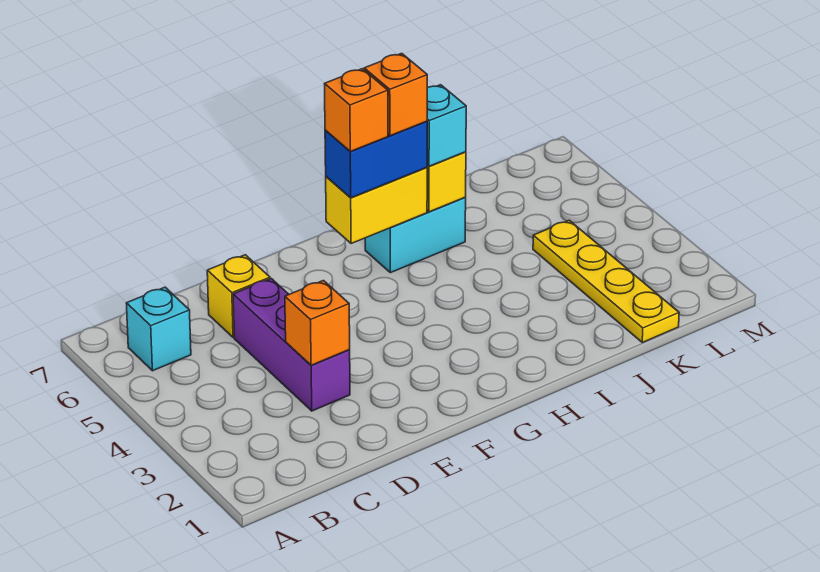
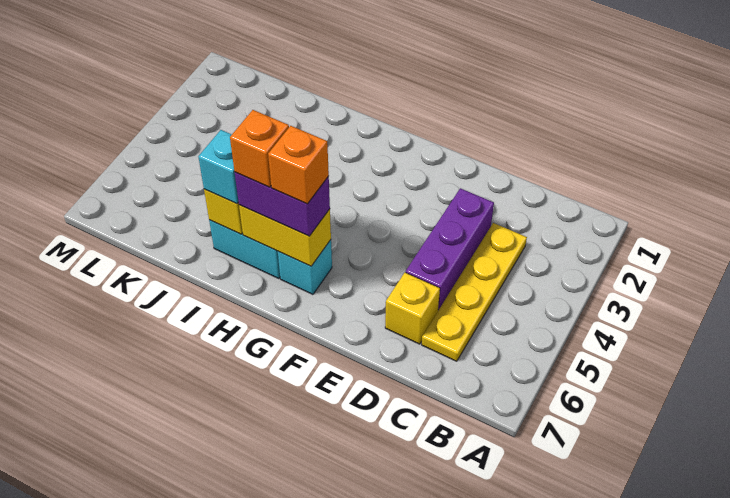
cyan brick B6 level 1 -> cyan brick G6 level 1
orange brick D3 level 2 -> none
blue brick G6:H6 level 3 -> purple brick G6:H6 level 3
yellow plate K1:K4 level 1 -> yellow plate C3:C6 level 1

